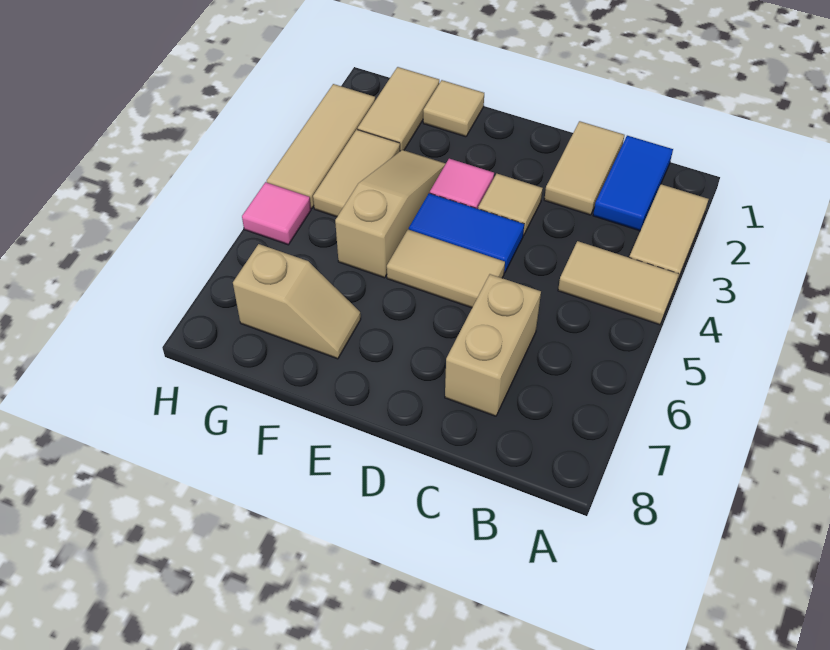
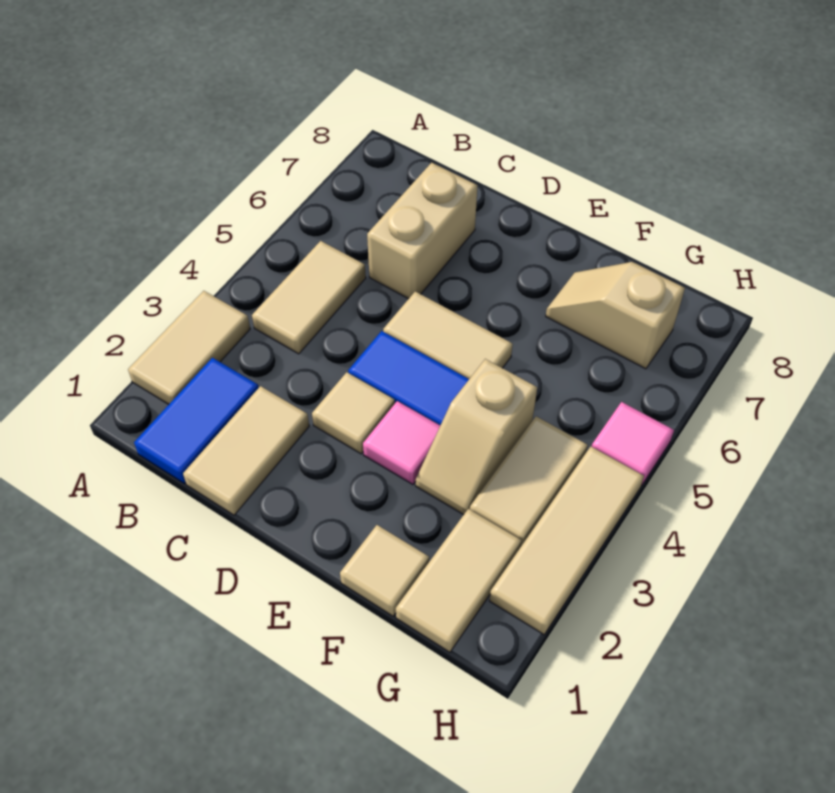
tan tile A4:B4 level 1 -> tan tile B4:B5 level 1
tan slope F3:F5 level 1 top 5 -> tan slope F3:F4 level 1 top 4

